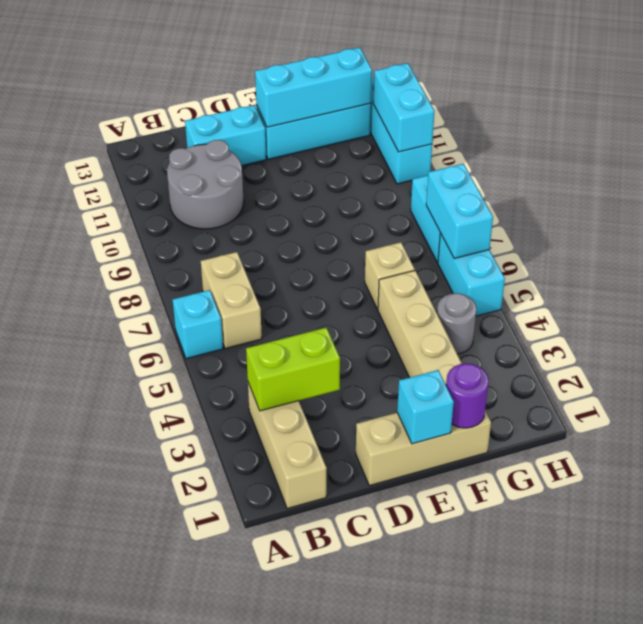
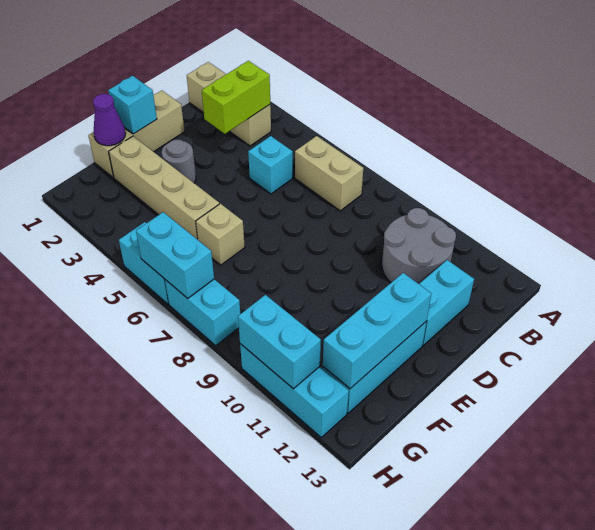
cyan brick A6 level 1 -> cyan brick C5 level 1
purple round brick F1 level 2 -> purple cone F1 level 2
grey round brick G4 level 1 -> grey round brick E3 level 1

